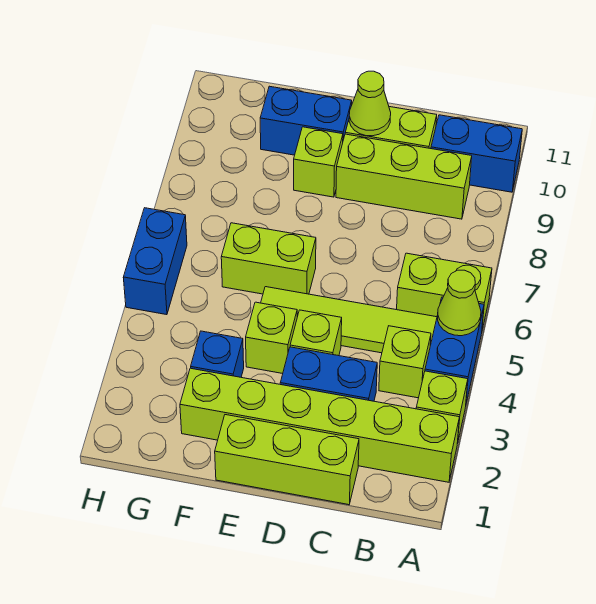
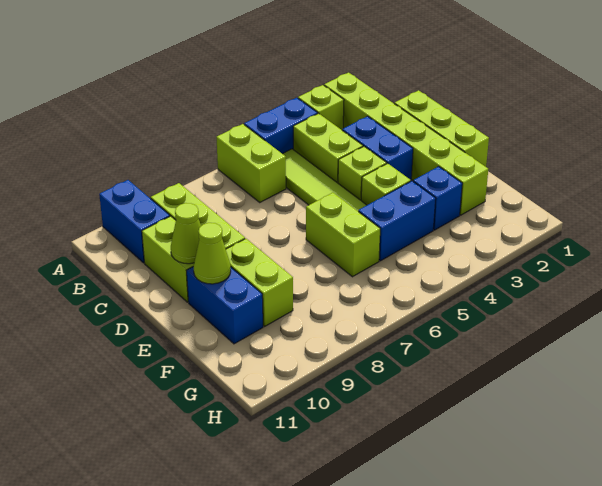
lime cone A5 level 2 -> lime cone E10 level 2
lime brick B4 level 1 -> lime brick B4:C4 level 1
lime brick E9 level 1 -> lime brick E9:F9 level 1
blue brick H5:H6 level 1 -> blue brick F4:F5 level 1

